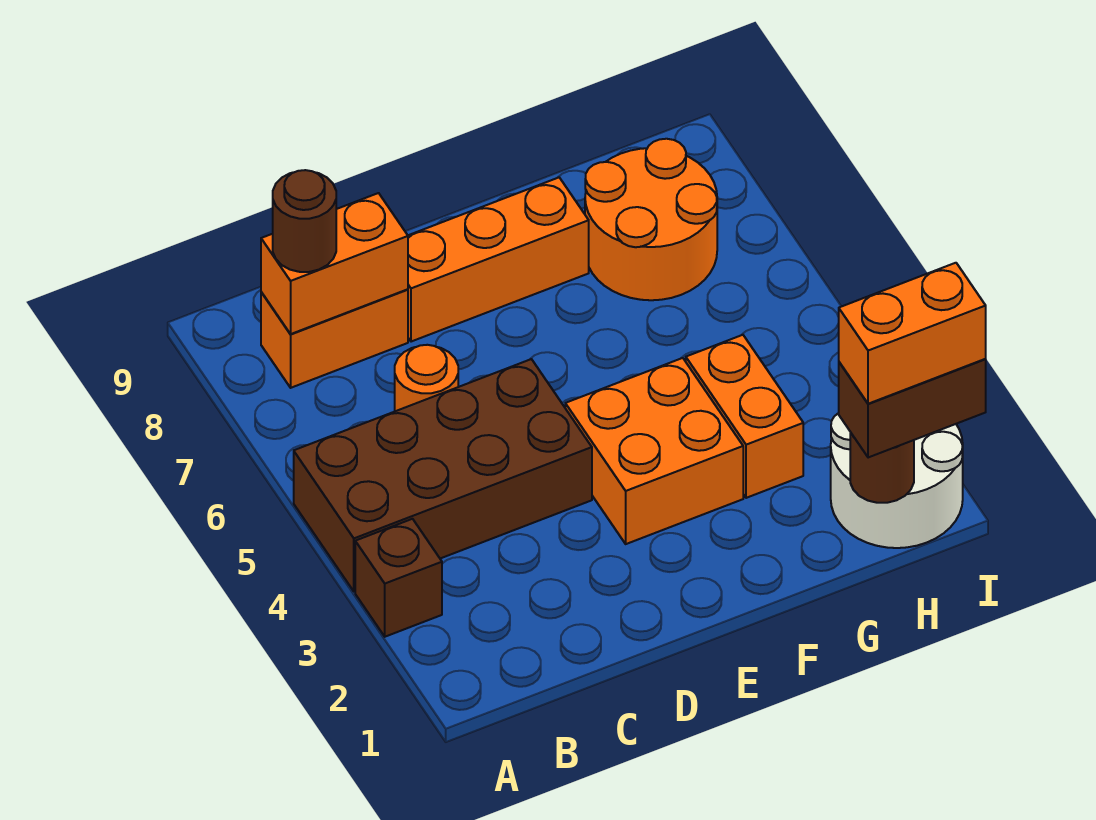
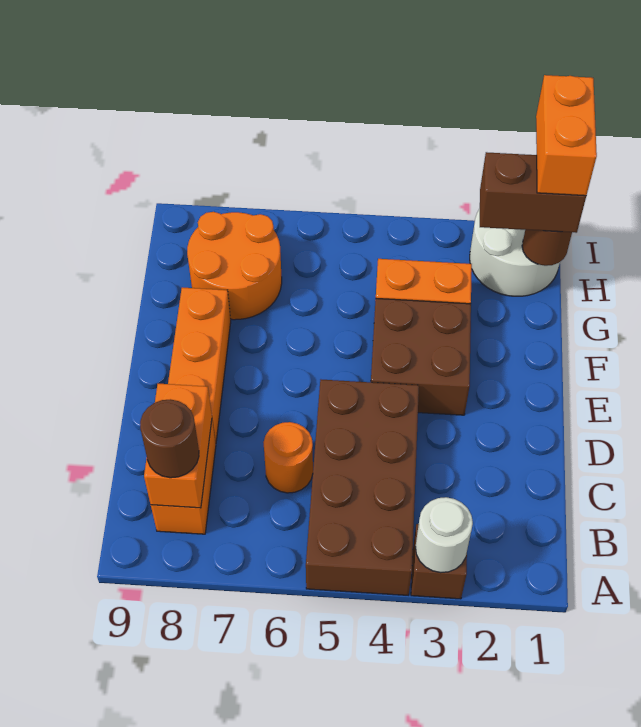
none -> white round brick A3 level 2
orange brick E3:F4 level 1 -> brown brick E3:F4 level 1
brown brick H1:I1 level 3 -> brown brick H1:H2 level 3

